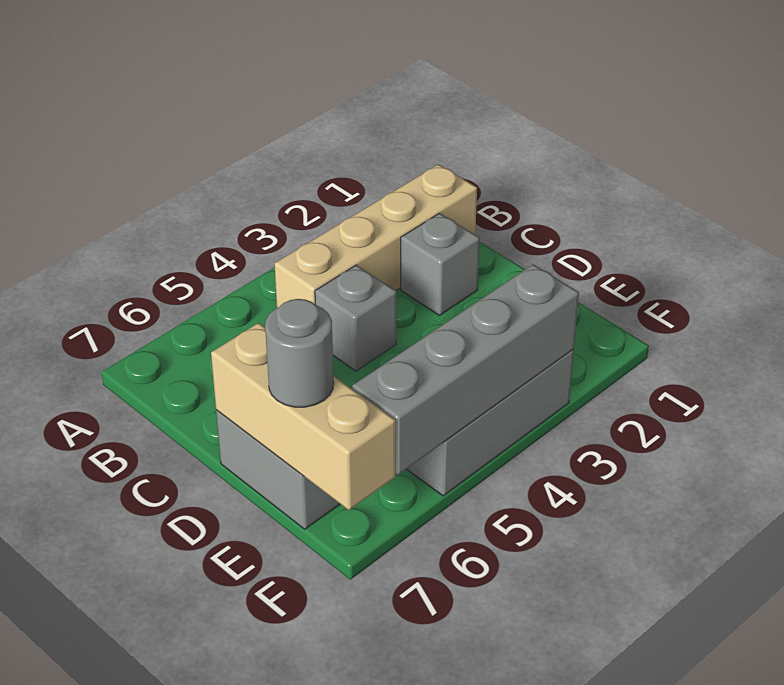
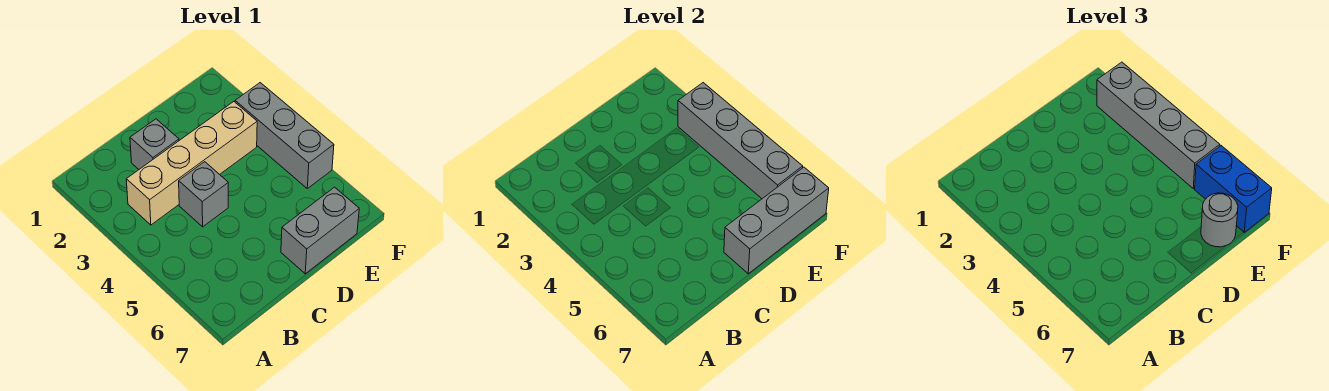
tan brick B1:B4 level 1 -> tan brick B3:E3 level 1
tan brick D7:F7 level 2 -> grey brick D7:F7 level 2
none -> grey brick F2:F5 level 3
none -> blue brick F6:F7 level 3

